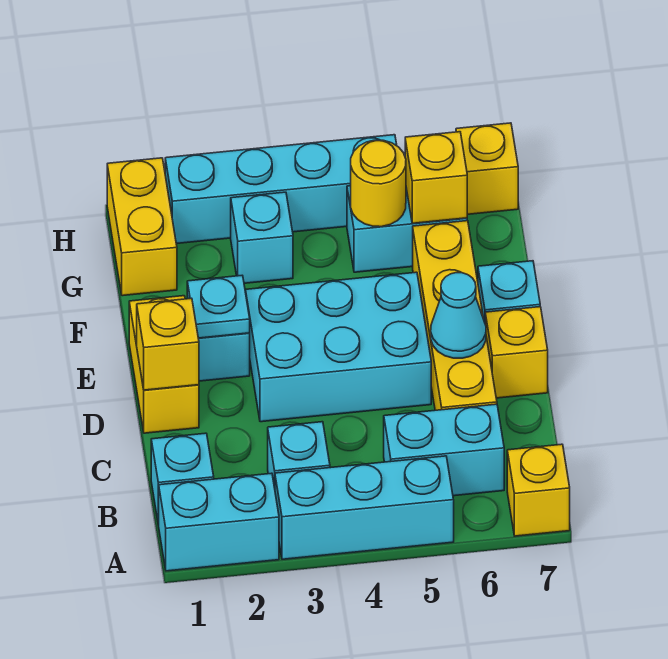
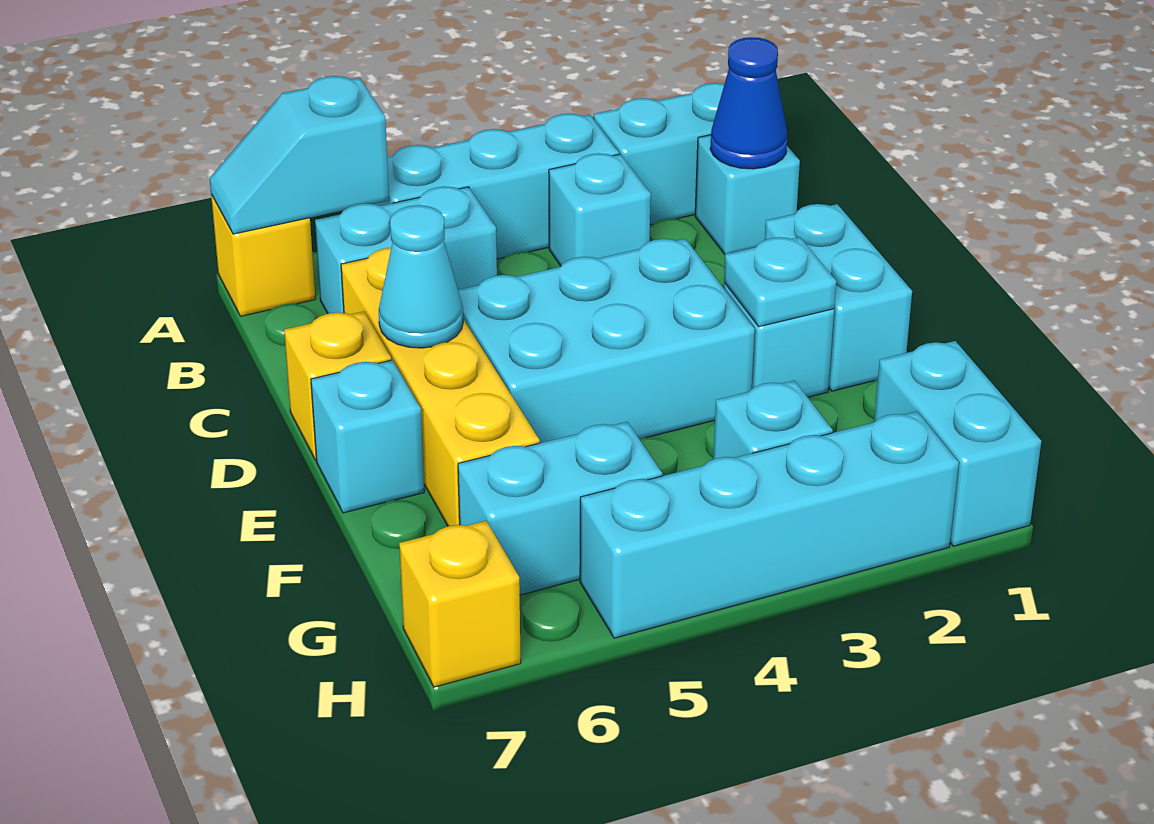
none -> cyan slope A6:A7 level 2 top 6
none -> blue cone B1 level 2
yellow brick D1:E1 level 1 -> cyan brick D1:E1 level 1
yellow brick D1 level 2 -> none
yellow brick G1:H1 level 1 -> cyan brick G1:H1 level 1
yellow round brick G5 level 2 -> none
yellow brick G6 level 2 -> none

